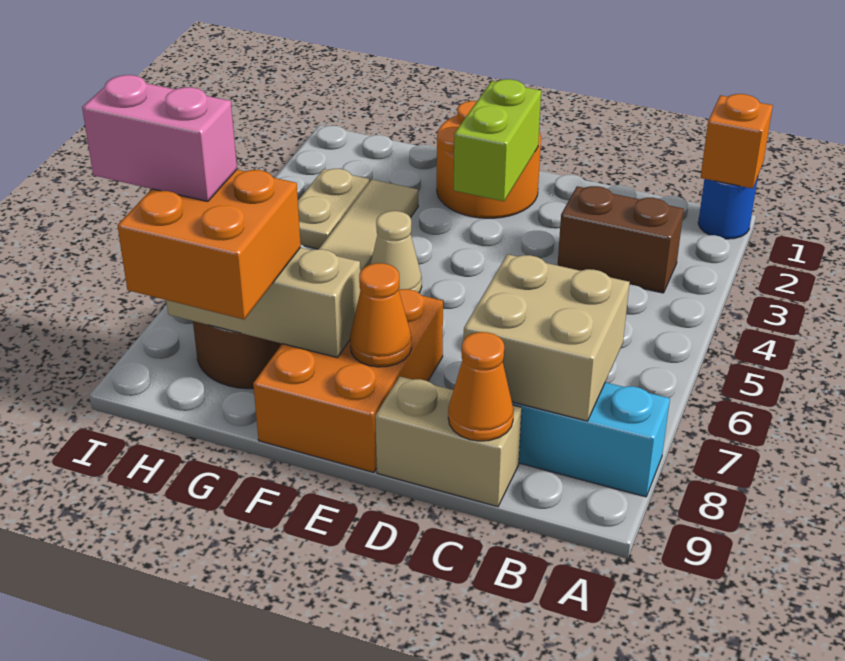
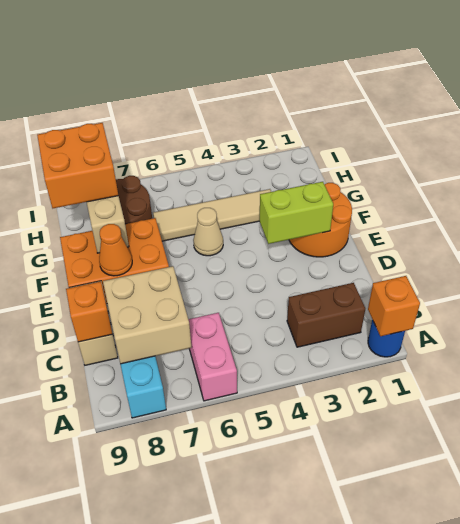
brown brick B3:C3 level 1 -> brown brick B2:B3 level 1
orange cone C9 level 2 -> orange brick C9 level 2
tan plate H3:H4 level 1 -> none
pink brick H8:I8 level 4 -> pink brick A6:B6 level 1

